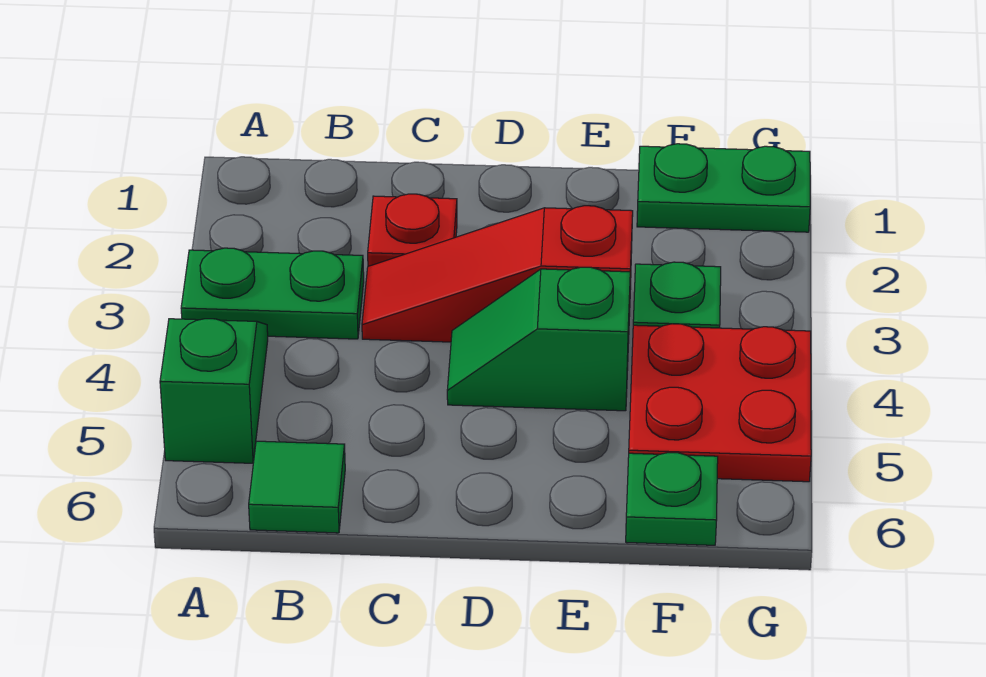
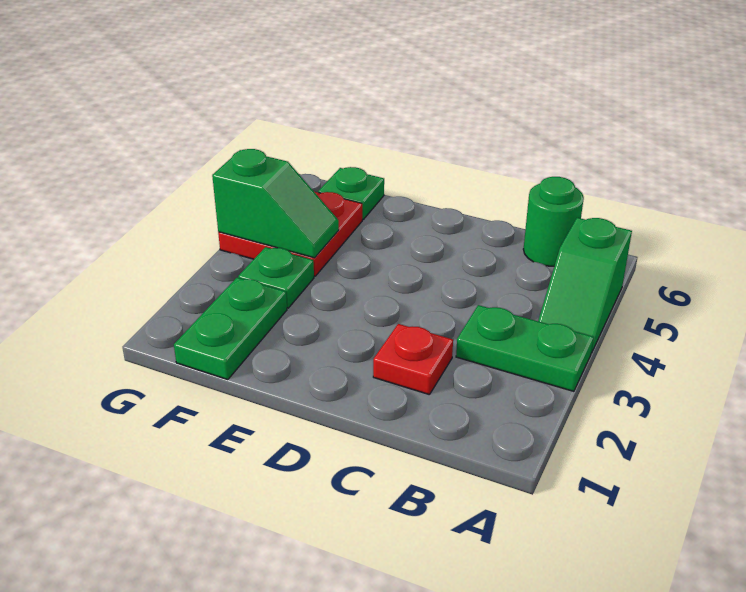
green tile B6 level 1 -> green round brick B6 level 1
red slope C3:E3 level 1 top E -> none
green slope D4:E4 level 1 top E -> green slope F4:G4 level 2 top G
green plate F1:G1 level 1 -> green plate F1:F2 level 1

